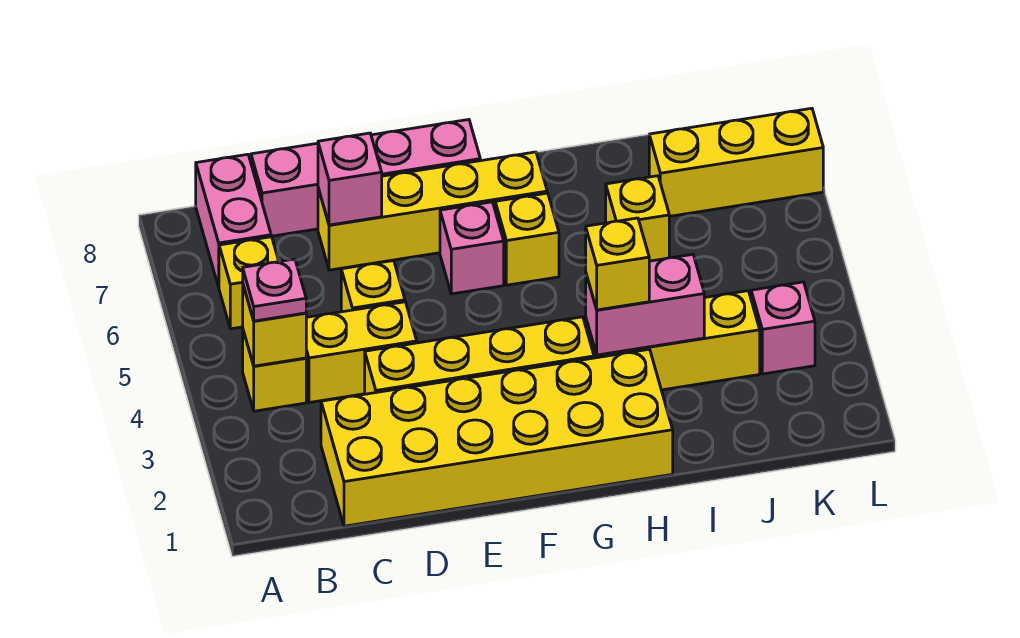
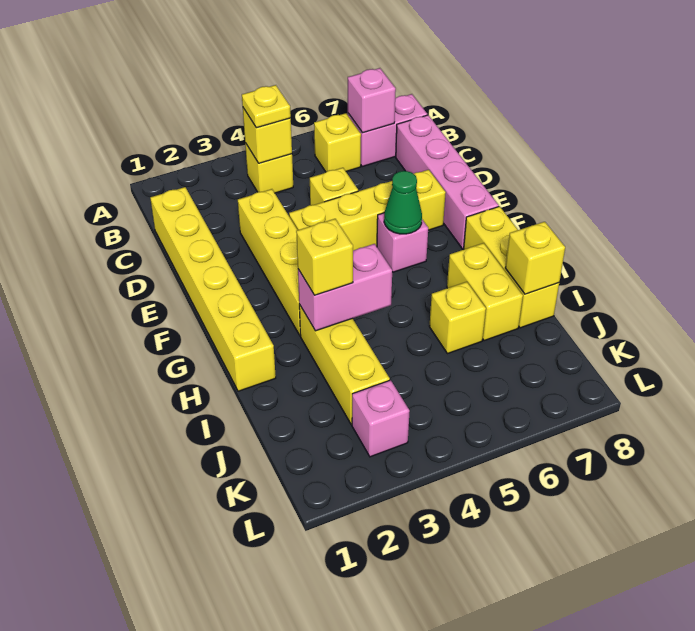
pink plate B4 level 3 -> yellow plate B4 level 3
yellow brick C1:H2 level 1 -> yellow brick C1:H1 level 1
yellow brick C4:D4 level 1 -> yellow brick H7:I7 level 1
yellow brick D7:G7 level 1 -> yellow brick E4:E7 level 1
pink brick D7 level 2 -> pink brick B7 level 2
none -> green cone F6 level 2
yellow brick G6 level 1 -> yellow brick I8 level 2
pink brick H3:I3 level 2 -> pink brick H3:H4 level 2
yellow brick J7:L7 level 1 -> yellow brick G8:I8 level 1

